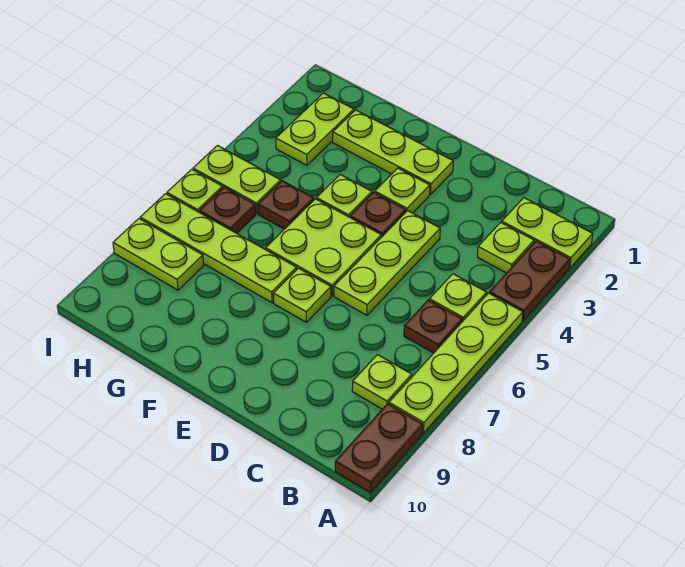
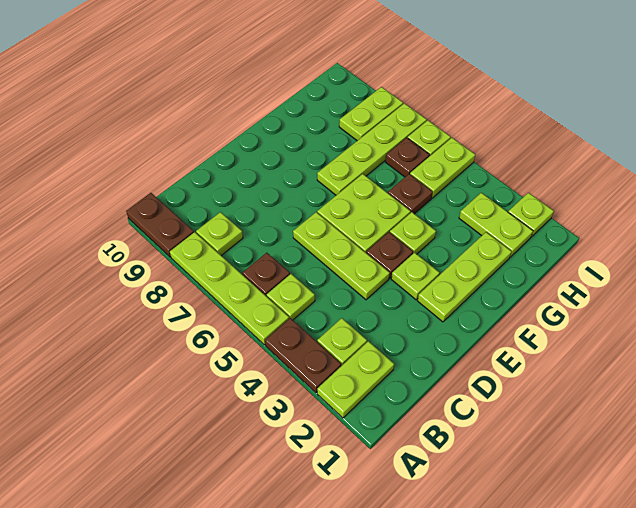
lime plate E7 level 1 -> lime plate I2 level 1

